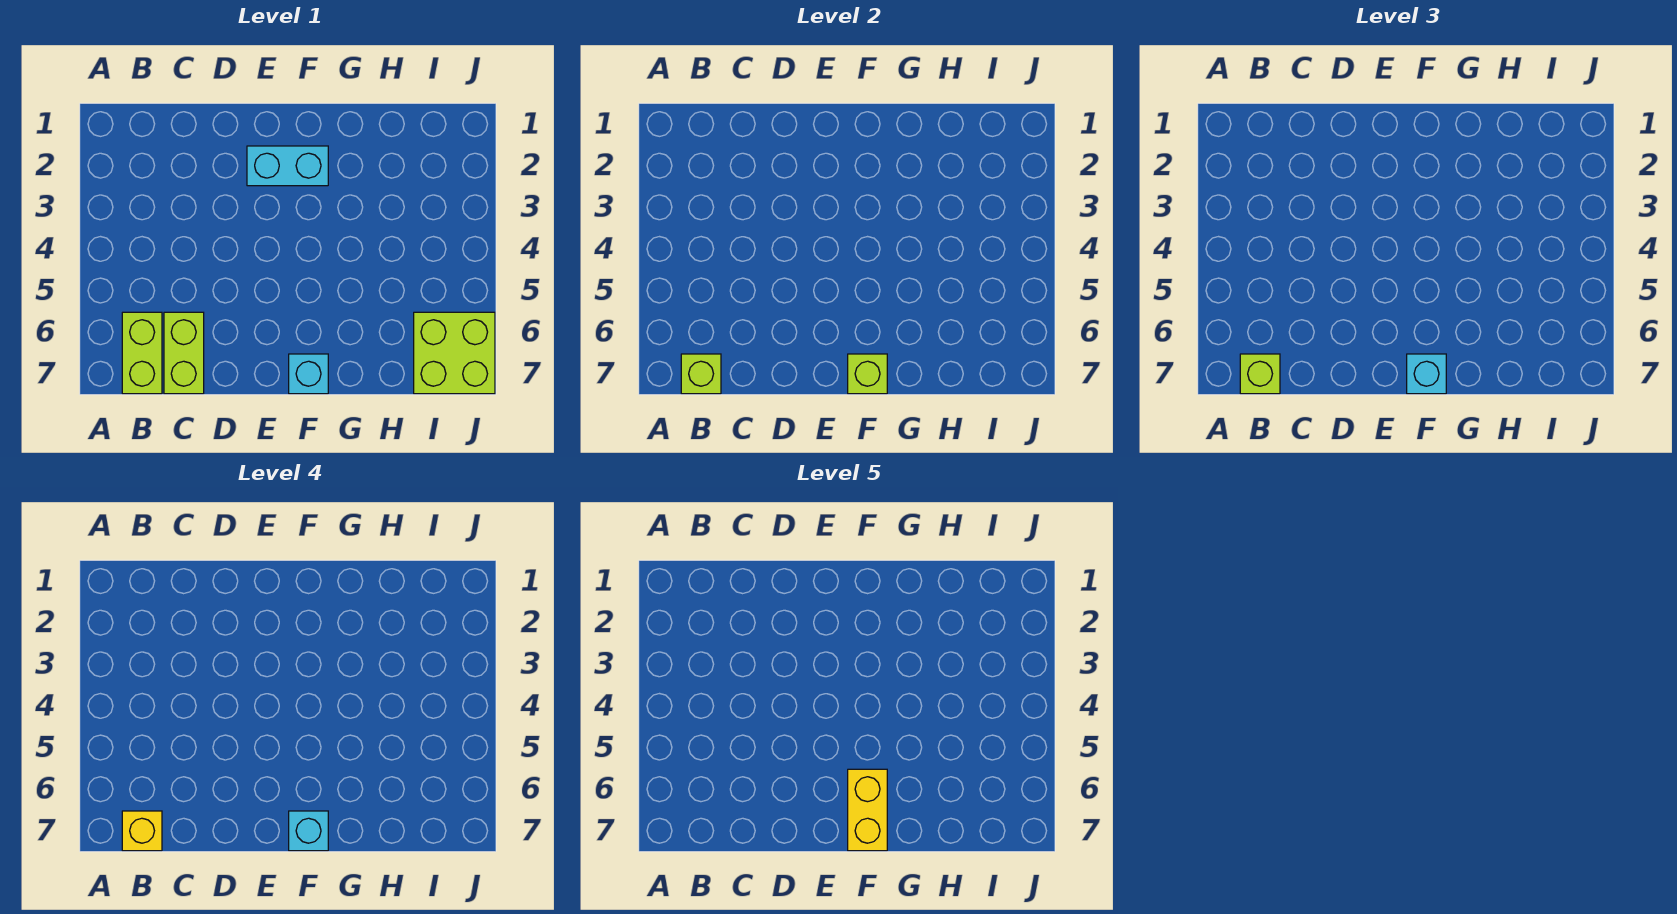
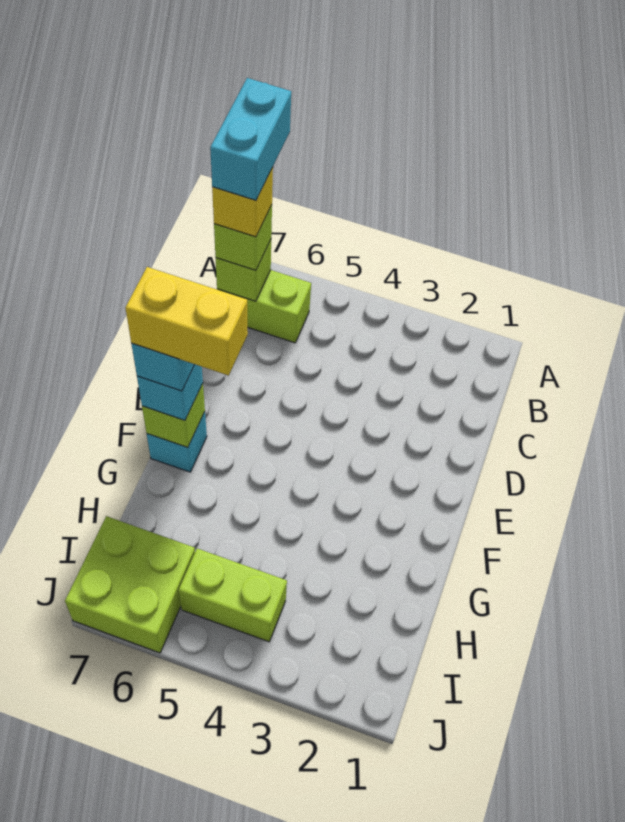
lime brick C6:C7 level 1 -> lime brick I4:I5 level 1
cyan brick E2:F2 level 1 -> cyan brick A7:B7 level 5

